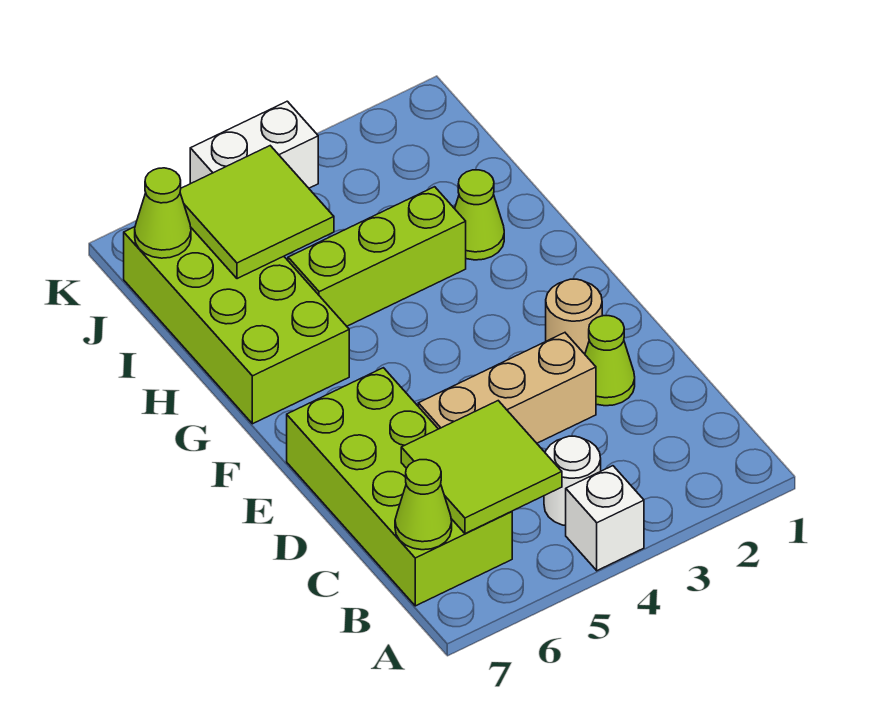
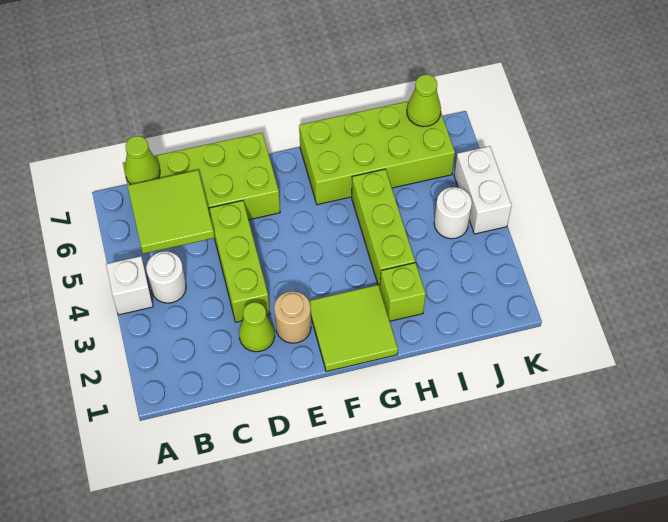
tan brick D3:D5 level 1 -> lime brick D3:D5 level 1
lime cone H2 level 1 -> lime brick H2 level 1
lime tile I5:J6 level 2 -> lime tile F1:G2 level 1
none -> white round brick J4 level 1

